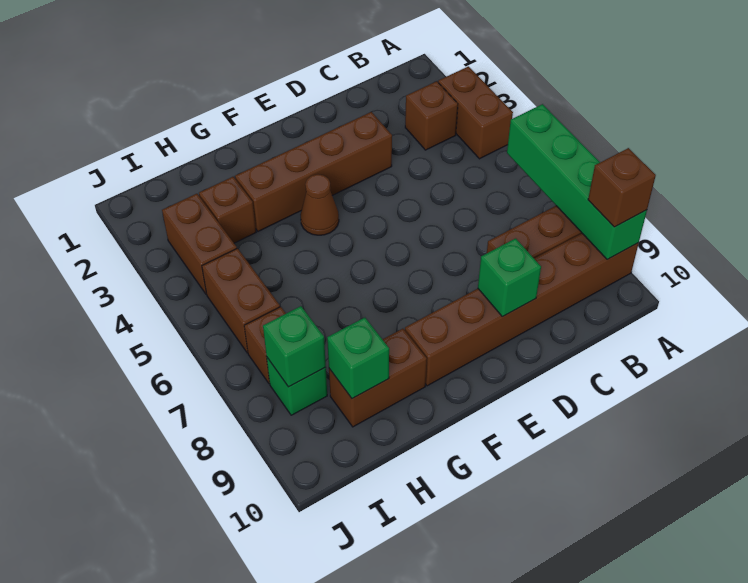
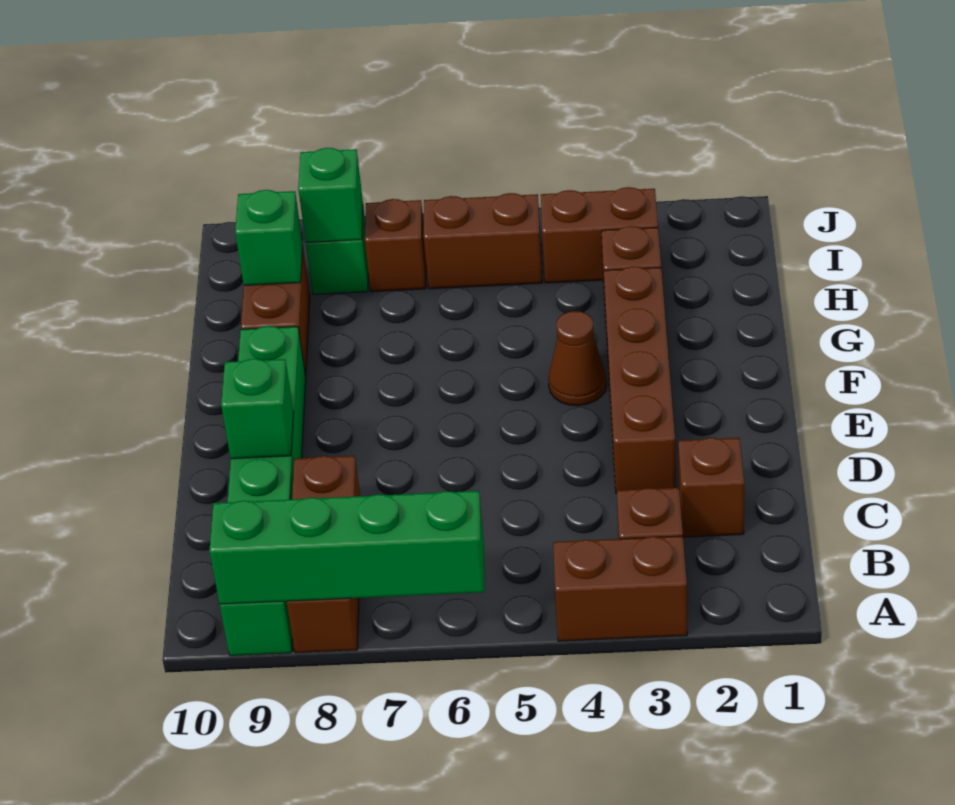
brown brick A9:F9 level 1 -> green brick A9:F9 level 1
brown brick A9 level 3 -> brown brick C2 level 1

